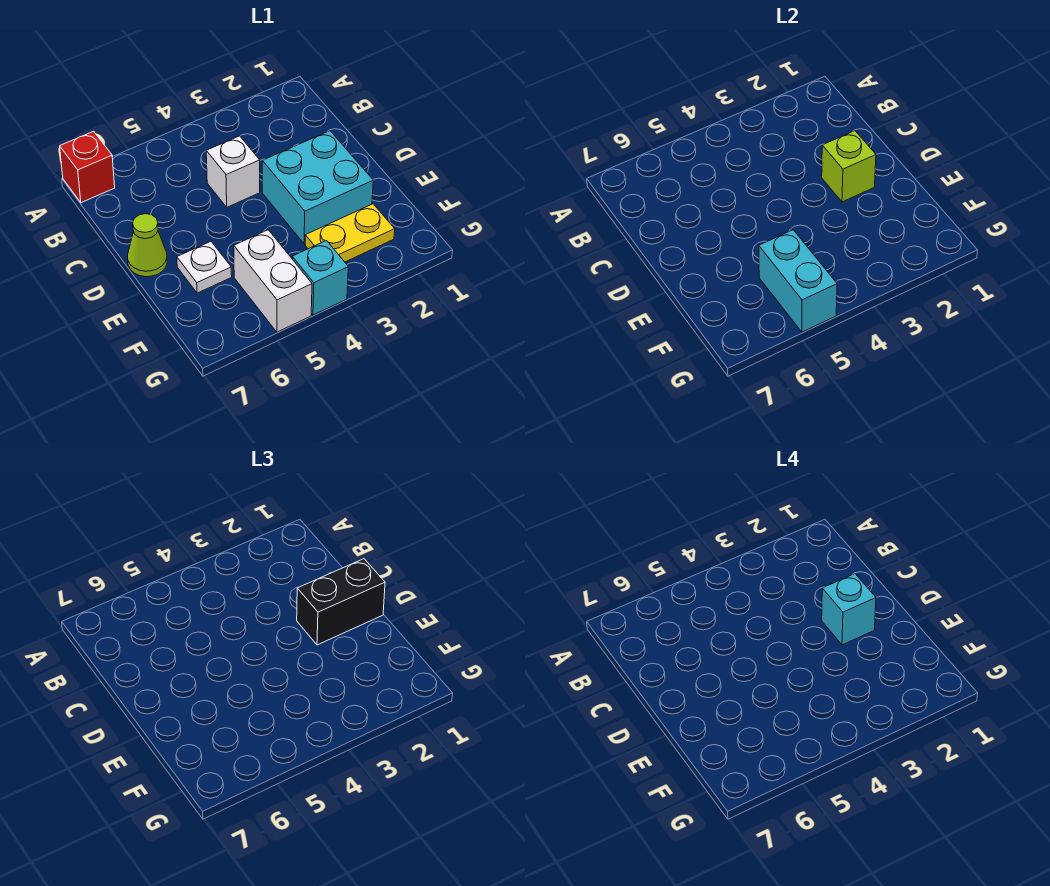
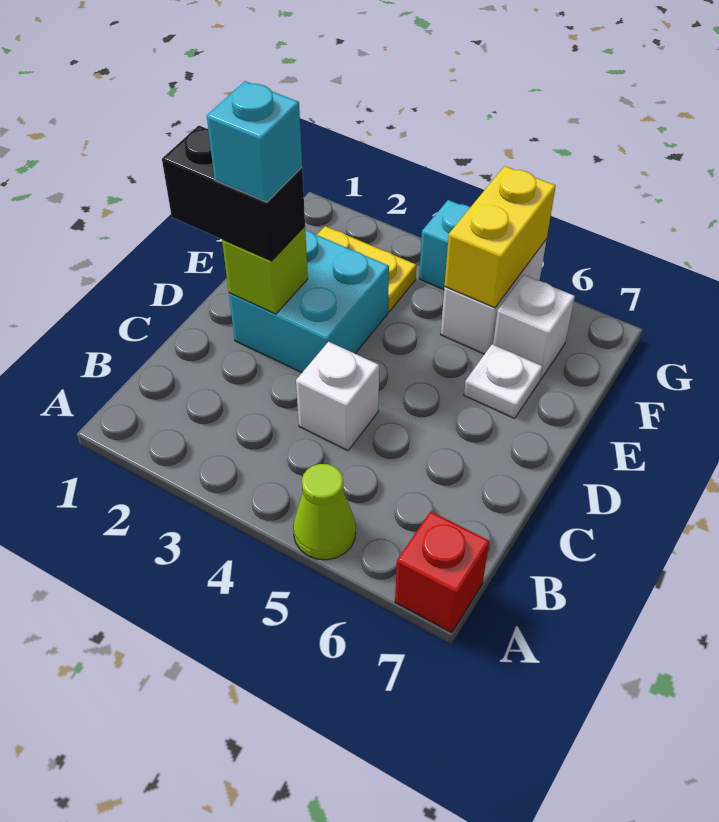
lime cone D7 level 1 -> lime cone A5 level 1
cyan brick F5:G5 level 2 -> yellow brick F5:G5 level 2
none -> white brick F6 level 1

